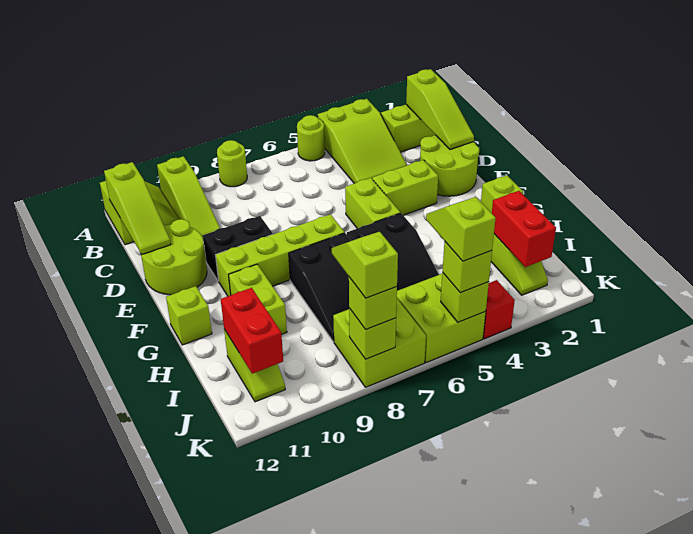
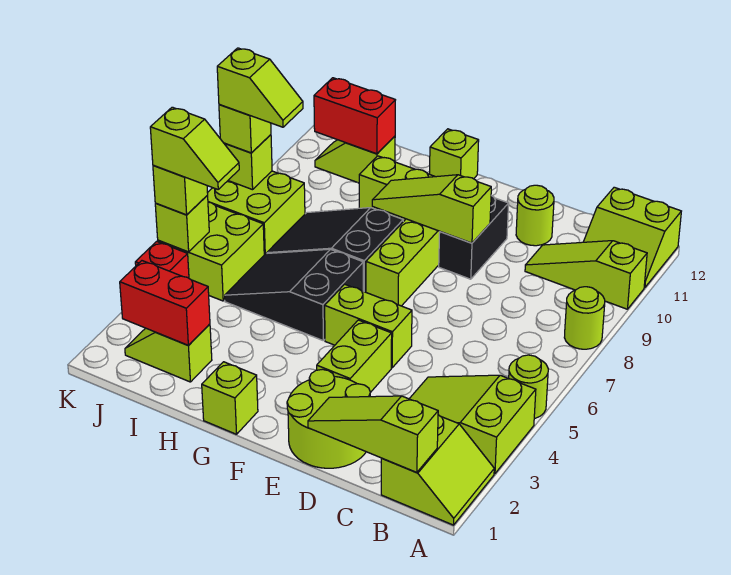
lime slope B12:D12 level 2 top B -> lime slope E9:G9 level 2 top E
lime round brick D11:E12 level 1 -> lime round brick D11 level 1

